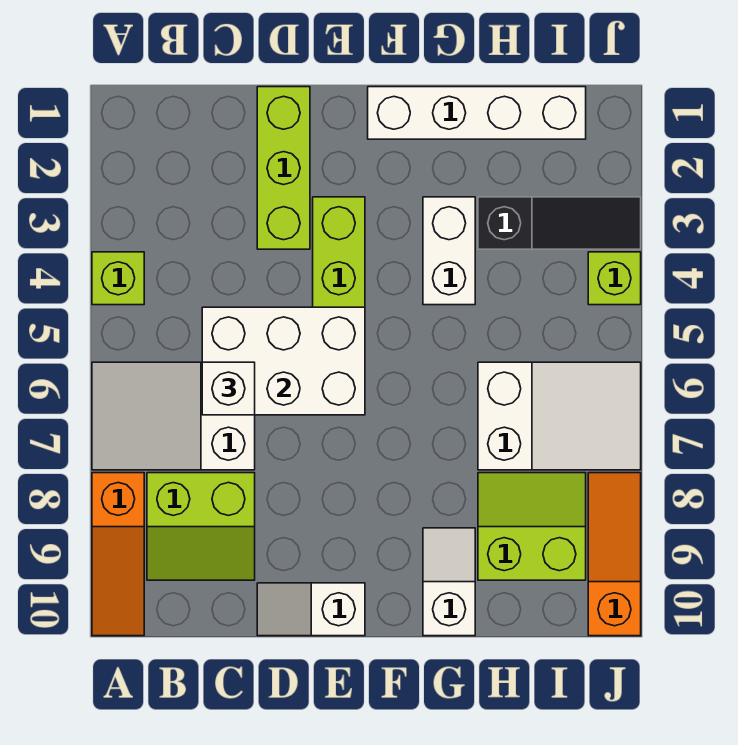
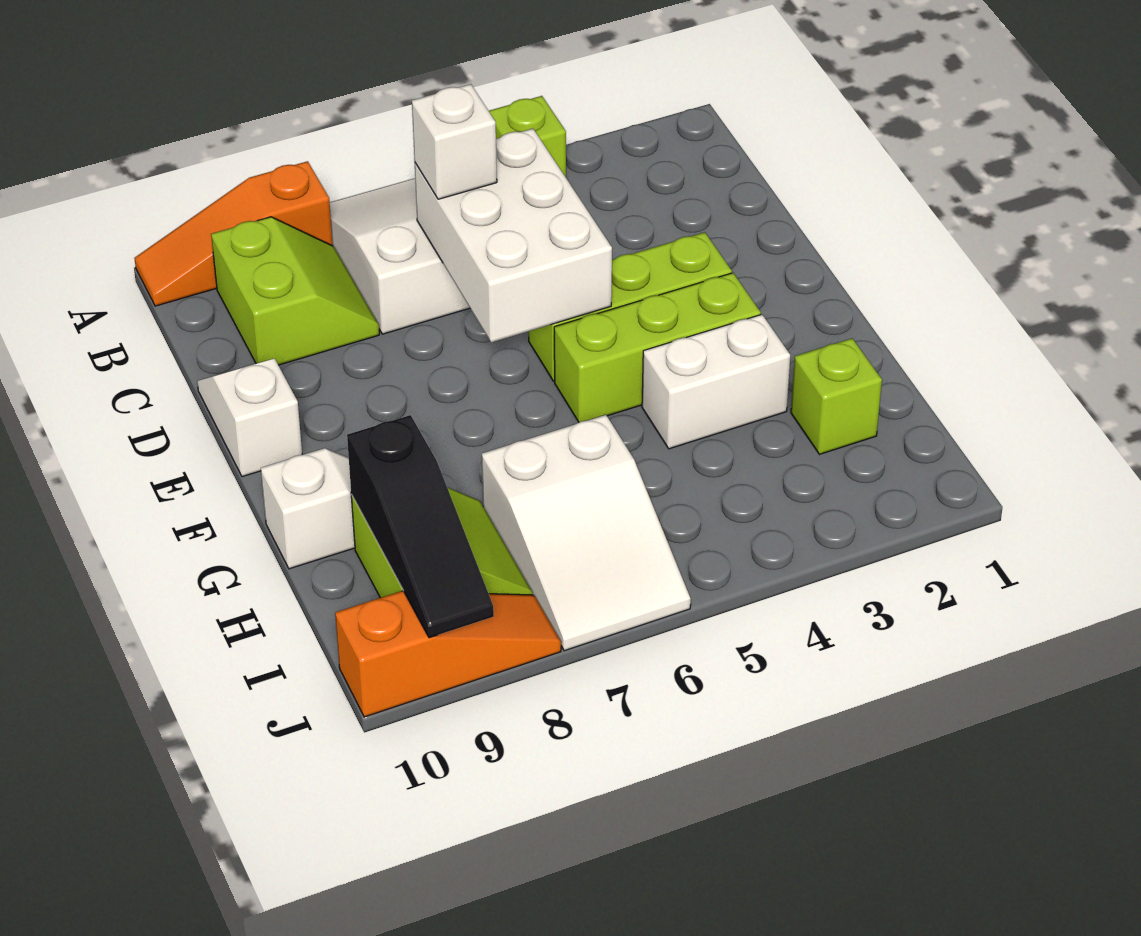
lime slope B8:C9 level 1 top 8 -> lime slope B8:C9 level 1 top 9
lime brick D1:D3 level 1 -> lime brick F3:F5 level 1
white brick F1:I1 level 1 -> none
black slope H3:J3 level 1 top H -> black slope H9:J9 level 2 top H
lime brick J4 level 1 -> lime brick H2 level 1

